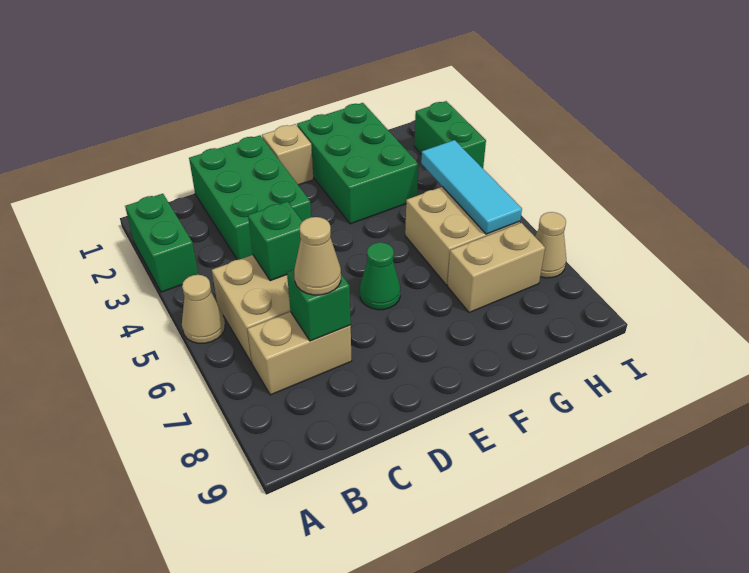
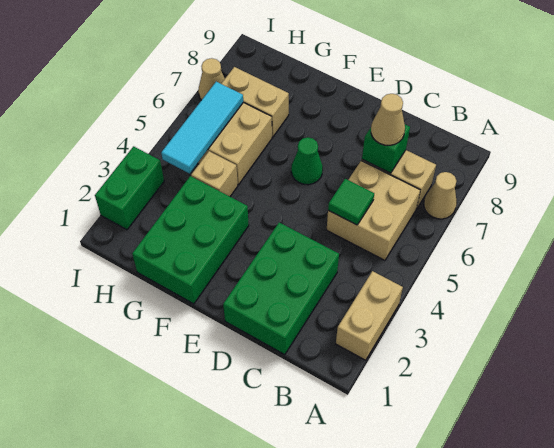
green brick A2:A3 level 1 -> tan brick A2:A3 level 1
tan cone A5 level 1 -> tan cone A7 level 1
green brick C5 level 2 -> green tile C5 level 2
tan brick E1 level 1 -> tan brick G4 level 1

